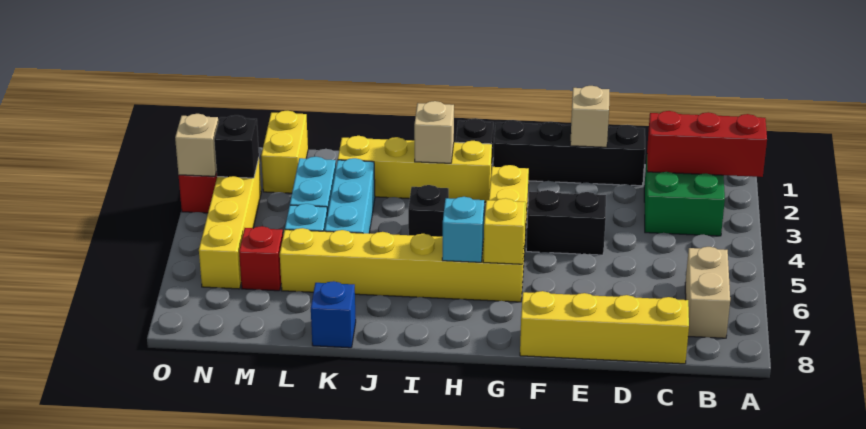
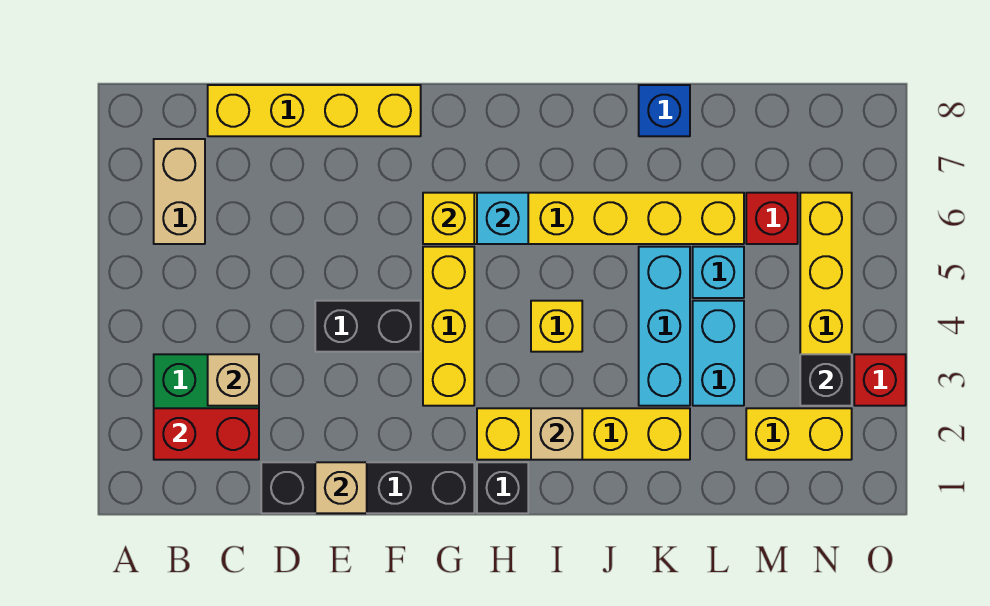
red brick A2:C2 level 2 -> red brick B2:C2 level 2
black brick I4 level 1 -> yellow brick I4 level 1
yellow brick M1:M2 level 1 -> yellow brick M2:N2 level 1
tan brick O3 level 2 -> tan brick C3 level 2

